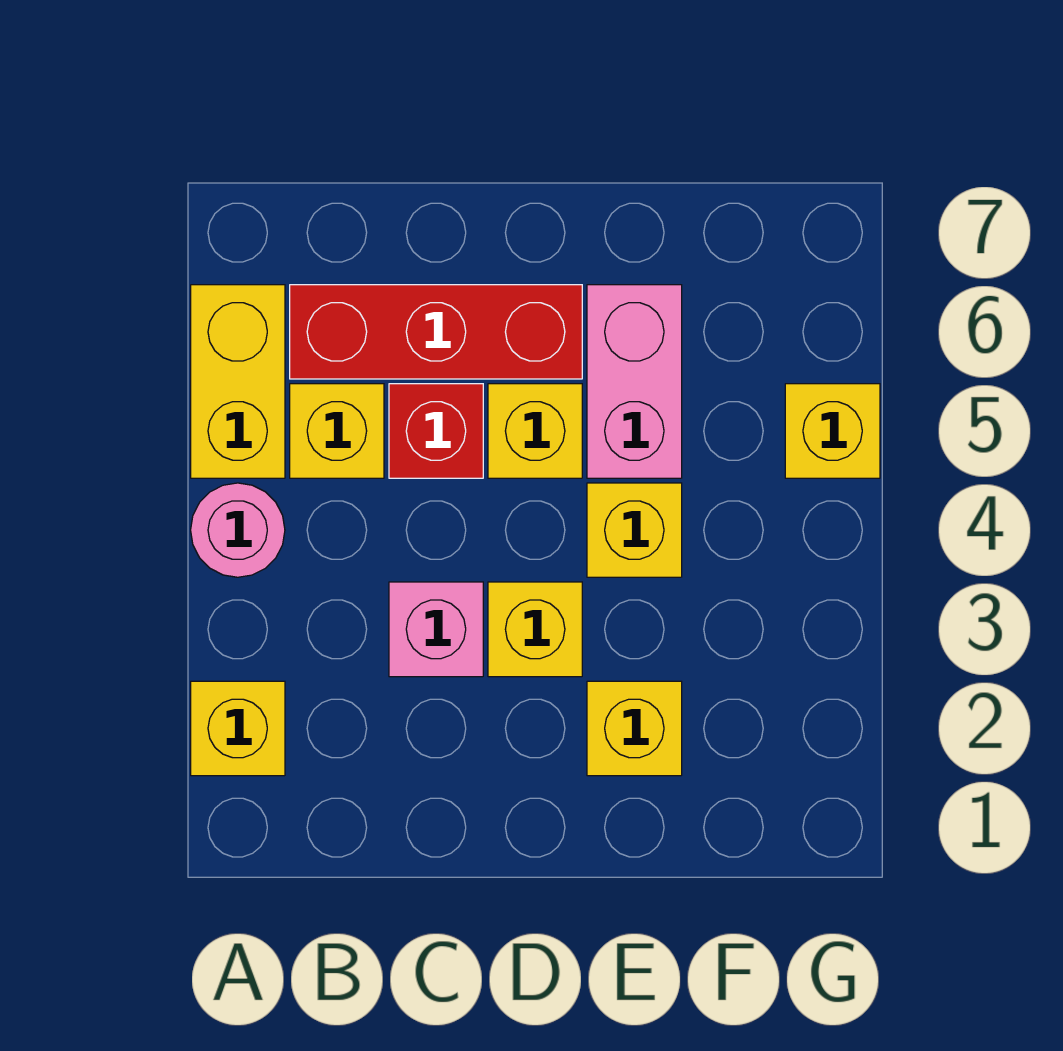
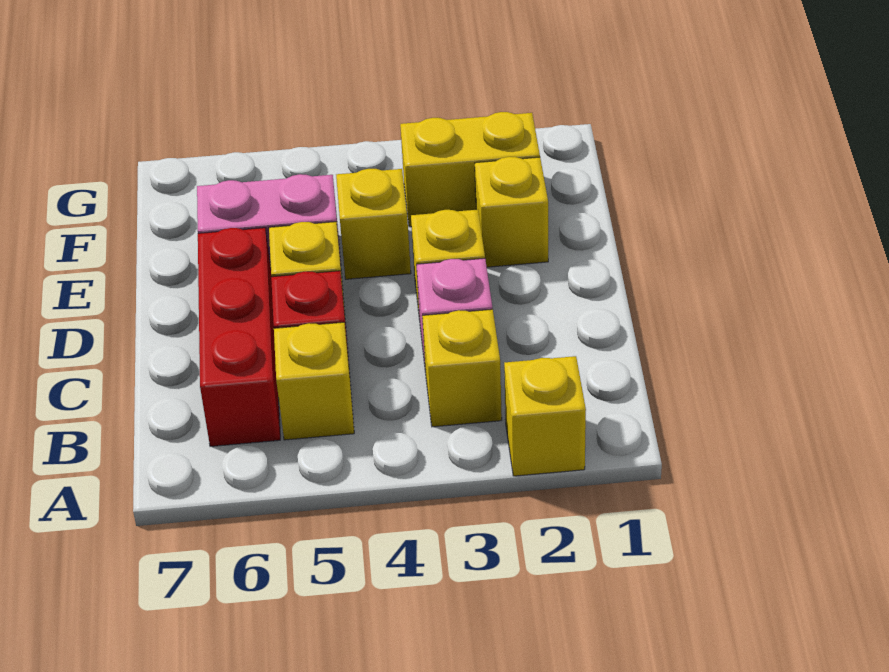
pink round brick A4 level 1 -> none
yellow brick A5:A6 level 1 -> yellow brick F2:F3 level 1
yellow brick G5 level 1 -> yellow brick B3 level 1

